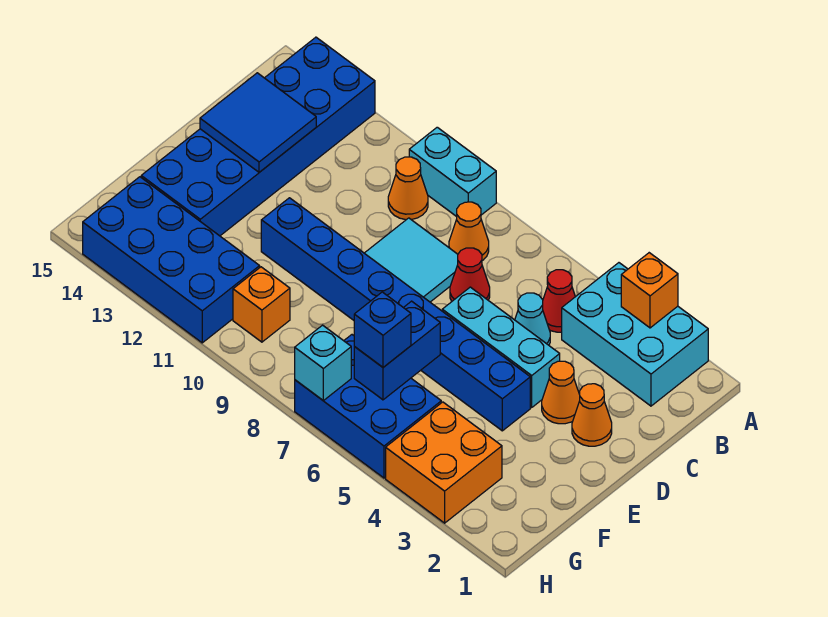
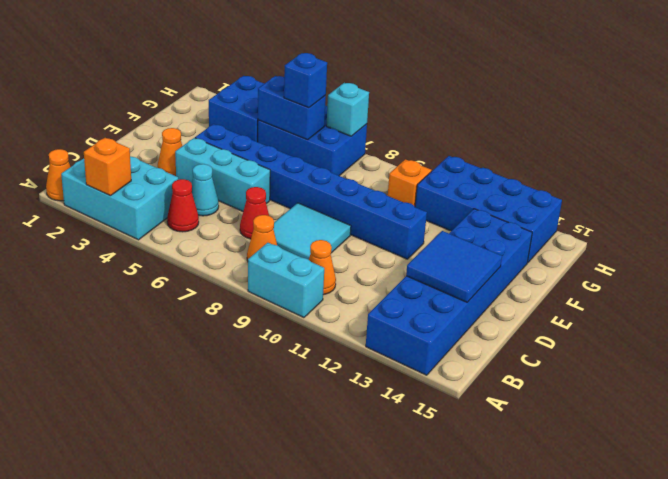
orange cone D2 level 1 -> orange cone A1 level 1
blue brick F6:G6 level 2 -> blue brick G5:G6 level 2
orange brick G3:H4 level 1 -> blue brick G3:H4 level 1

